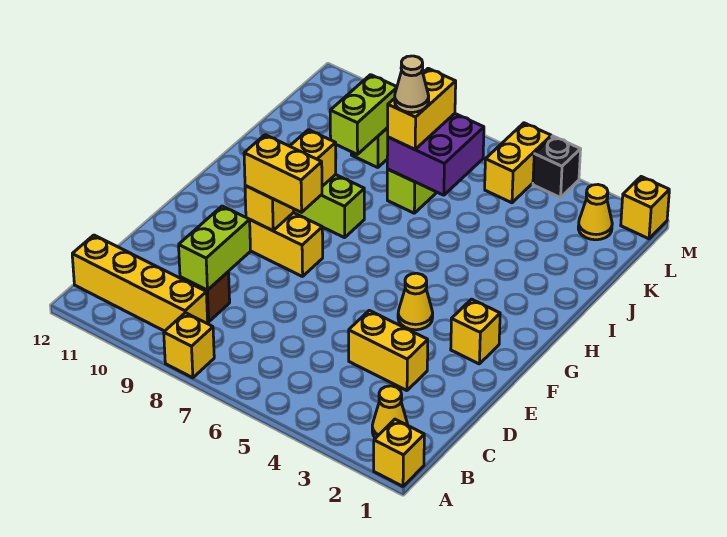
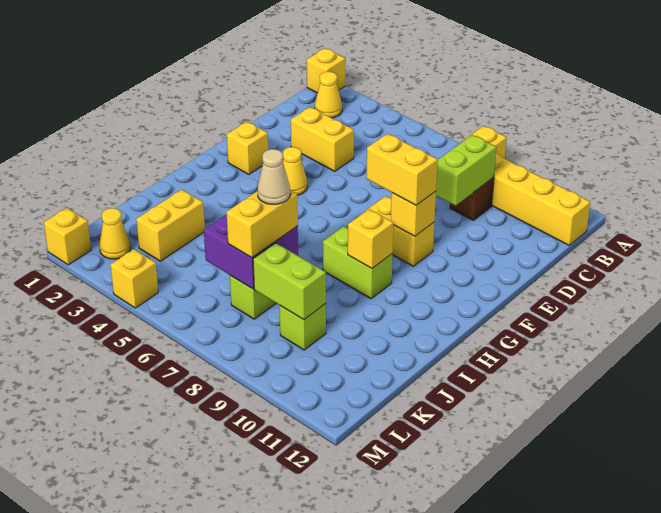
lime brick J9:K9 level 2 -> lime brick K8:K9 level 2
yellow brick L5:M5 level 1 -> yellow brick J3:K3 level 1
black brick M4 level 1 -> yellow brick M4 level 1

